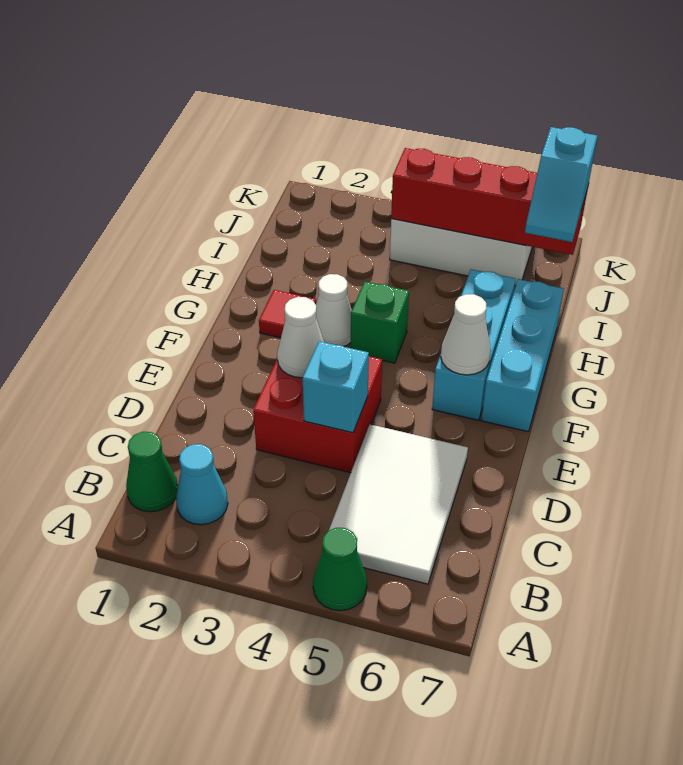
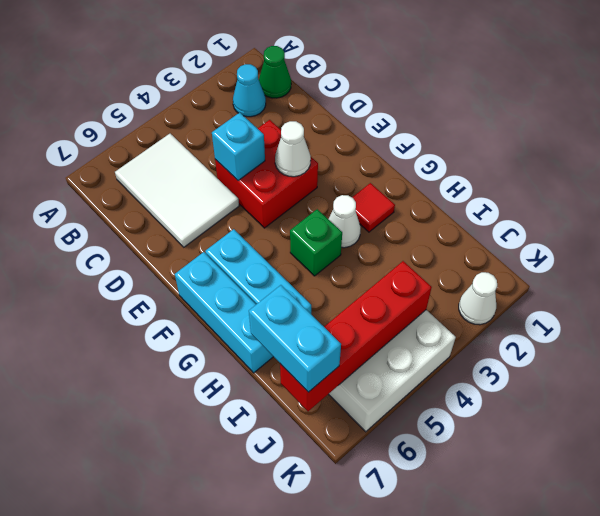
green cone A5 level 1 -> none
white cone F6 level 2 -> white cone K2 level 1
cyan slope I7:J7 level 3 top J -> cyan brick I7:J7 level 3

